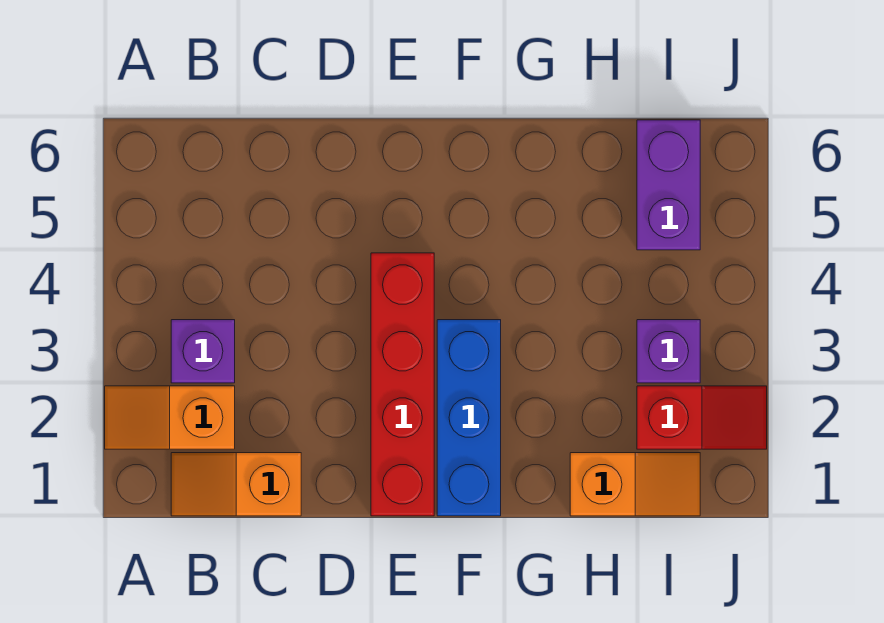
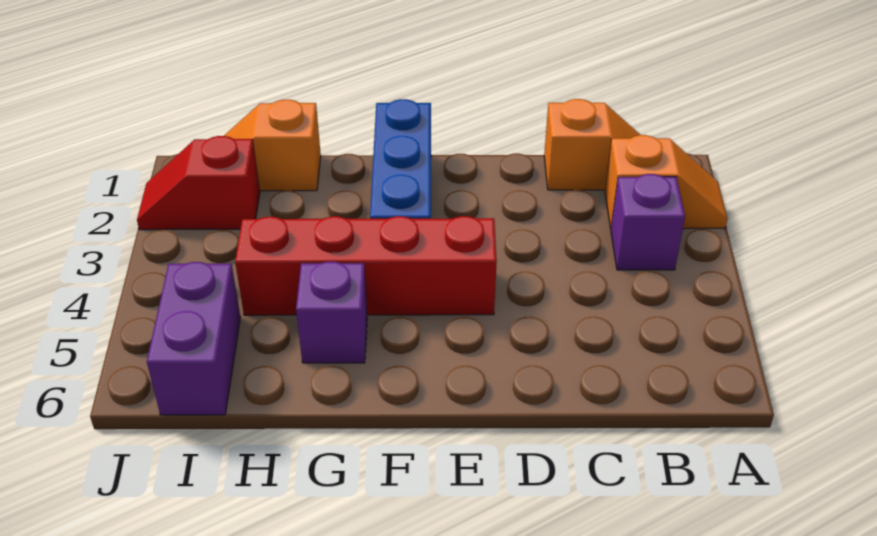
red brick E1:E4 level 1 -> red brick E4:H4 level 1
purple brick I3 level 1 -> purple brick G5 level 1

